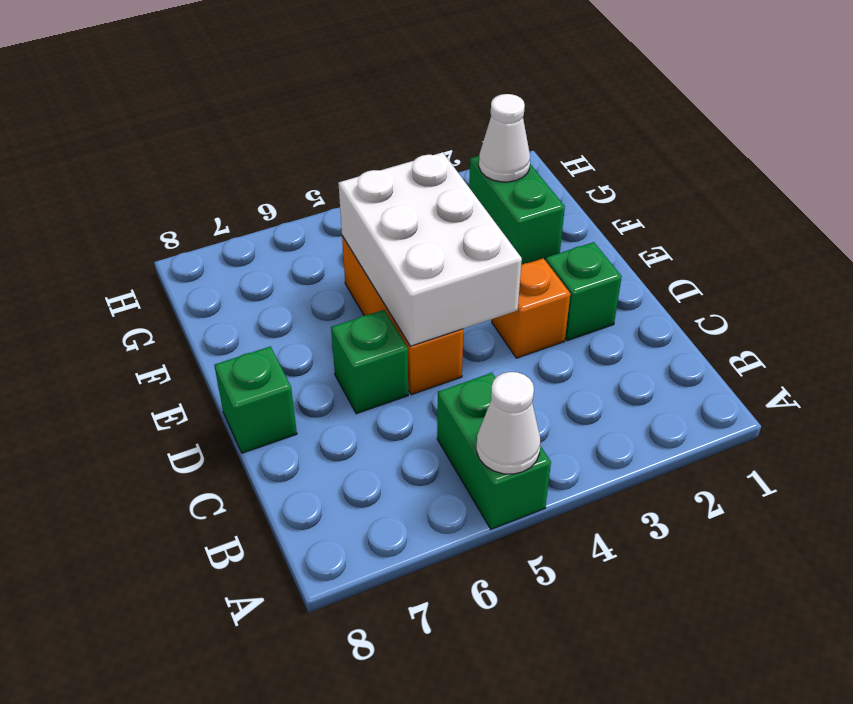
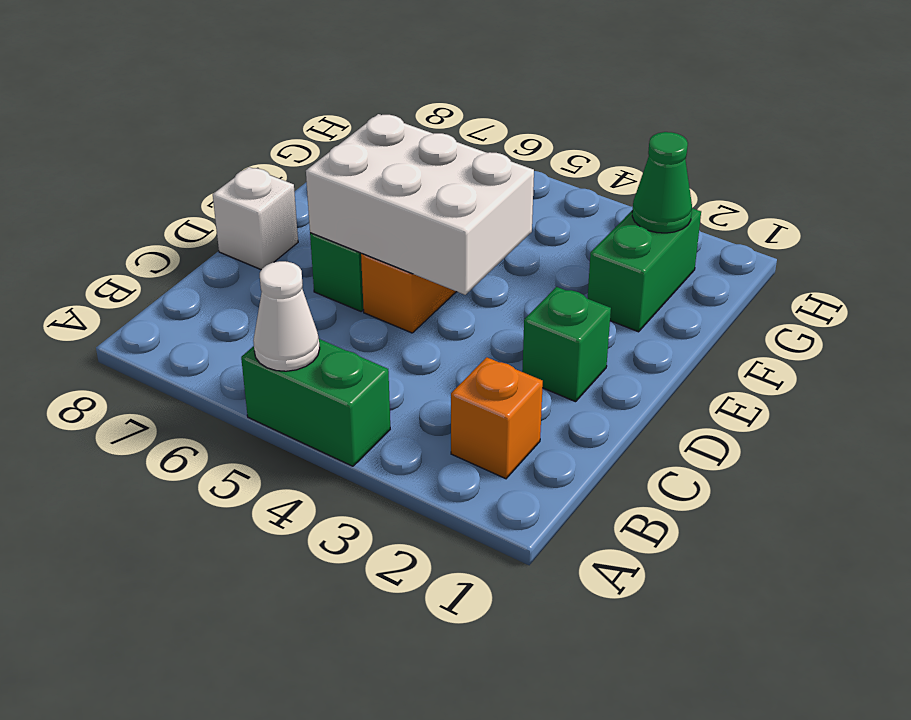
green brick A5:B5 level 1 -> green brick A4:A5 level 1
orange brick D3 level 1 -> orange brick B2 level 1
white brick D4:F5 level 2 -> white brick D4:E6 level 2
green brick D8 level 1 -> white brick D8 level 1
white cone G2 level 2 -> green cone G2 level 2

